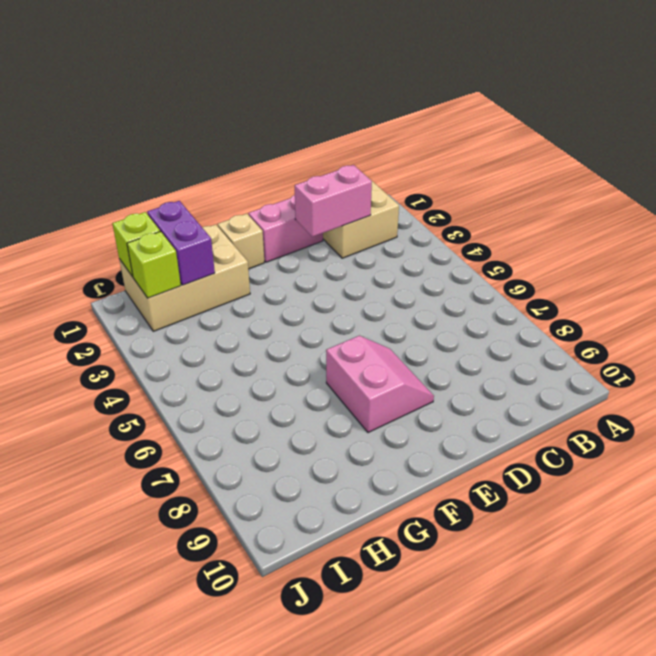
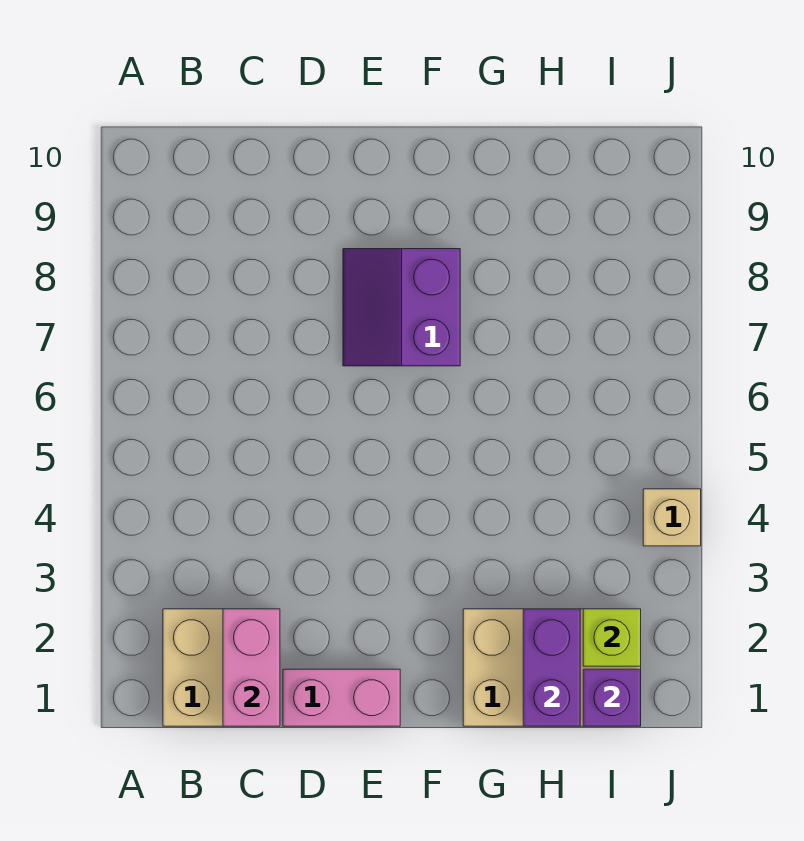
pink brick C2:D2 level 2 -> pink brick C1:C2 level 2
pink slope E7:F8 level 1 top F -> purple slope E7:F8 level 1 top F
tan brick F1 level 1 -> tan brick J4 level 1
lime brick I1 level 2 -> purple brick I1 level 2

